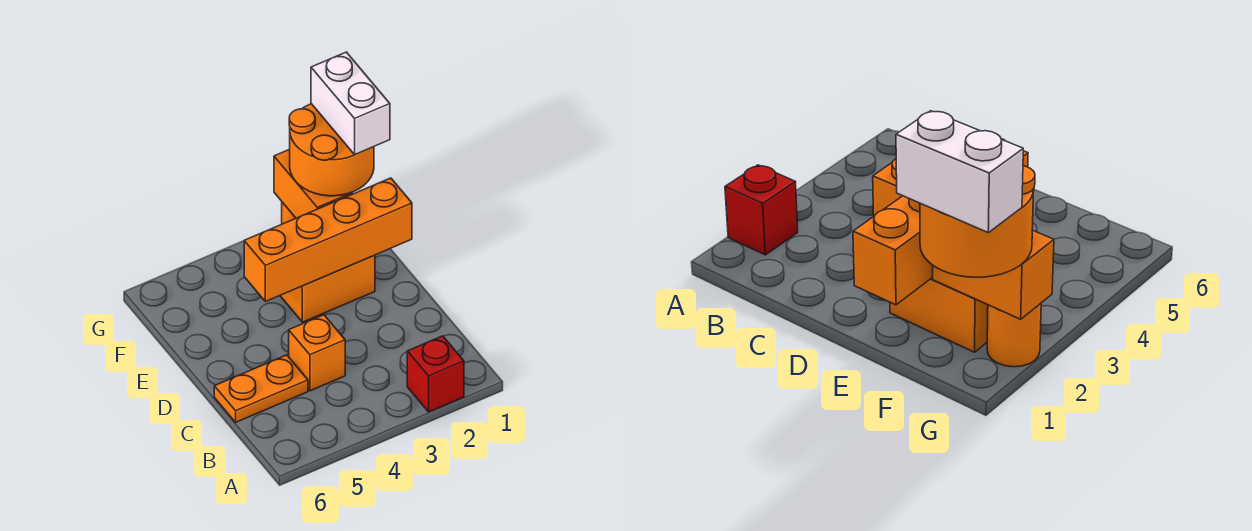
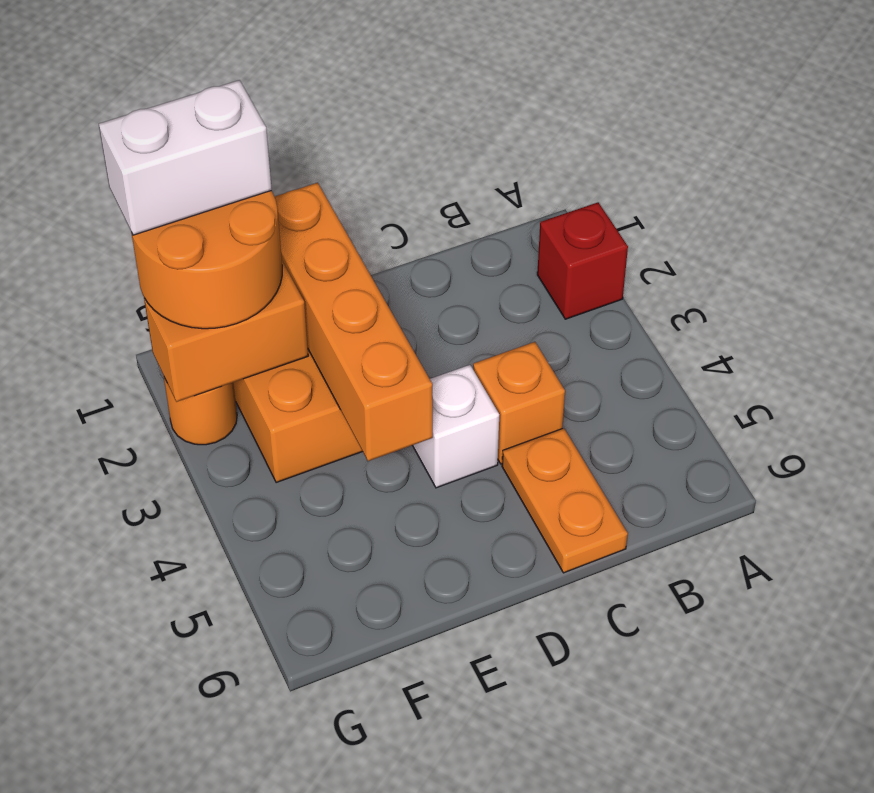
none -> white brick D4 level 1

